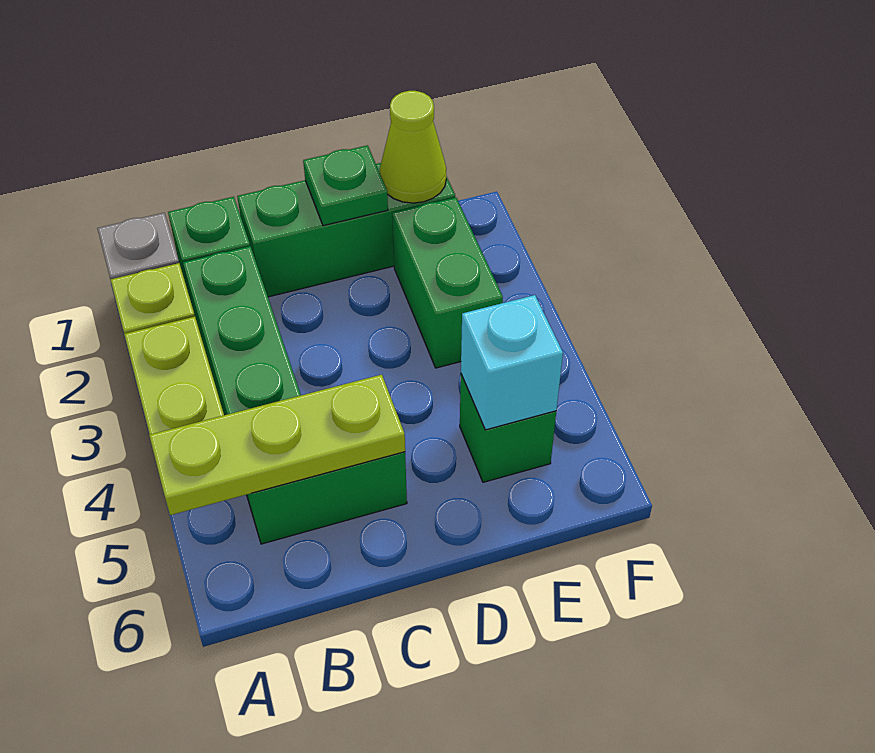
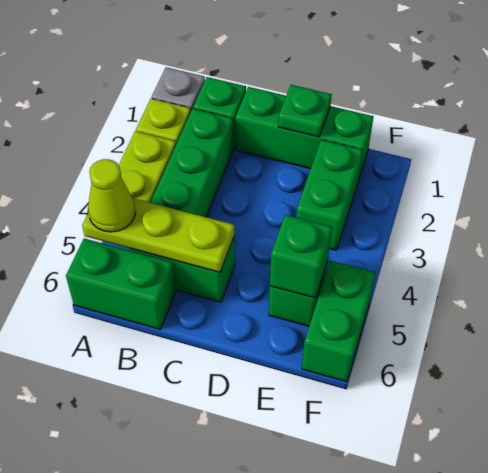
none -> green brick A6:B6 level 1
lime cone E1 level 2 -> lime cone A5 level 3
cyan brick E5 level 2 -> green brick E5 level 2
none -> green brick F5:F6 level 1

